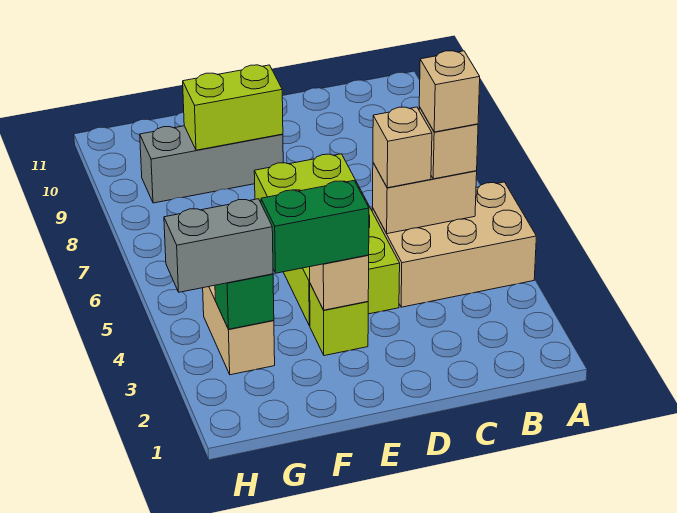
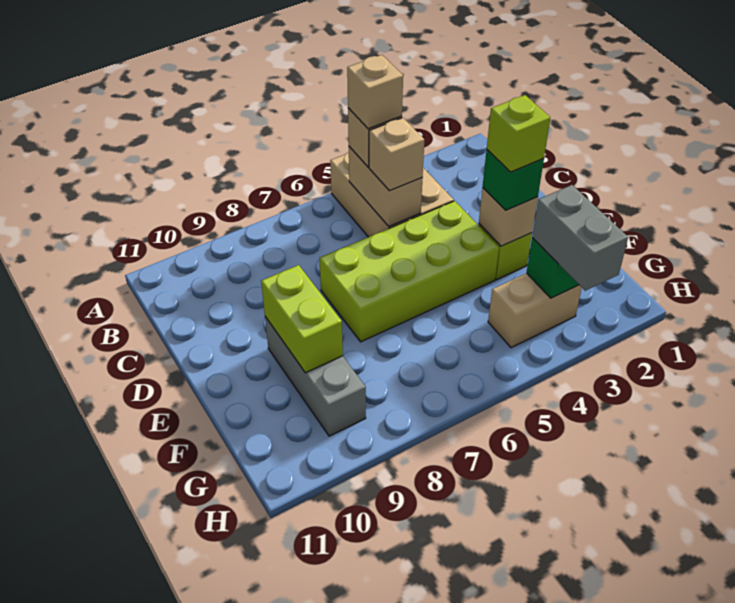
green brick E3:F3 level 3 -> green brick E3 level 3
none -> lime brick E3 level 4

